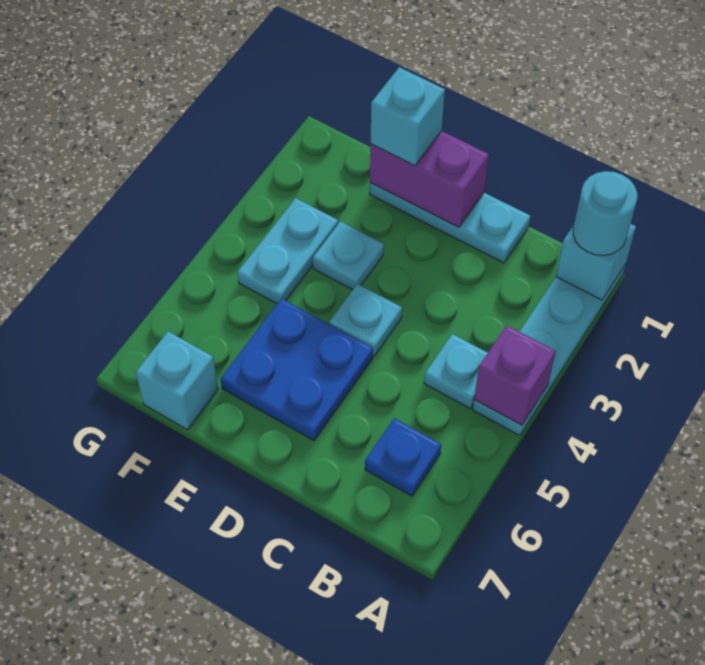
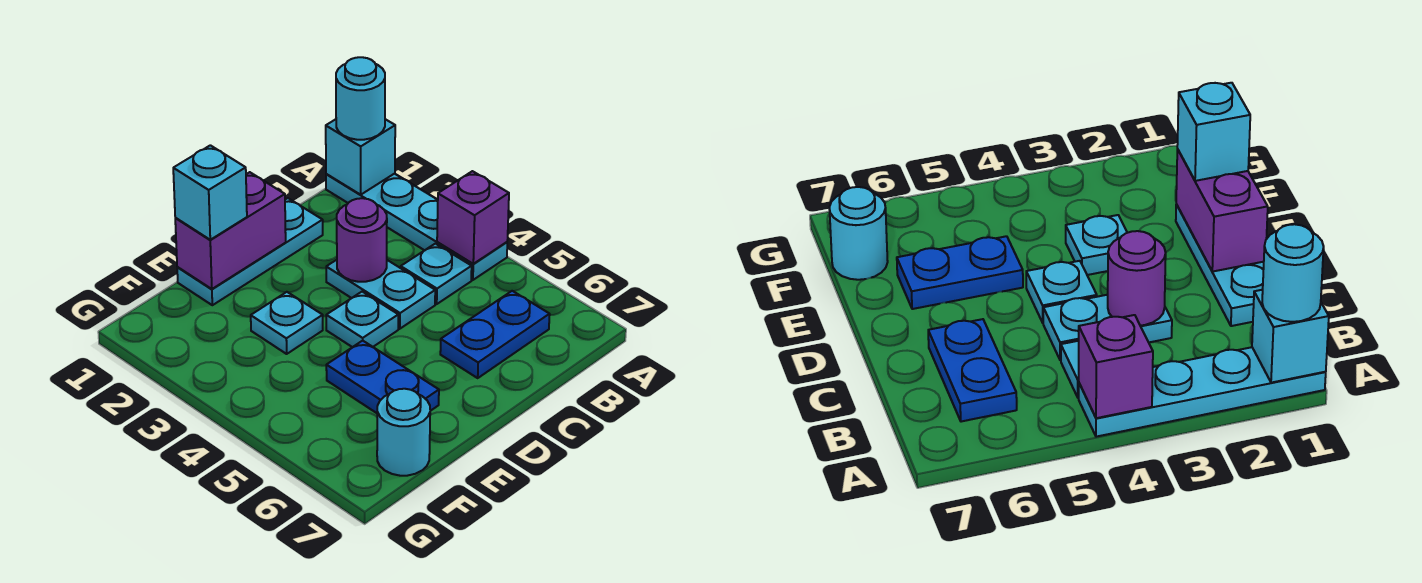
blue plate B6 level 1 -> blue plate B6:C6 level 1
none -> purple round brick C3 level 2
blue plate D5:E6 level 1 -> blue plate E5:E6 level 1
cyan plate F3:F4 level 1 -> cyan plate C3:C4 level 1
cyan brick F7 level 1 -> cyan round brick F7 level 1

